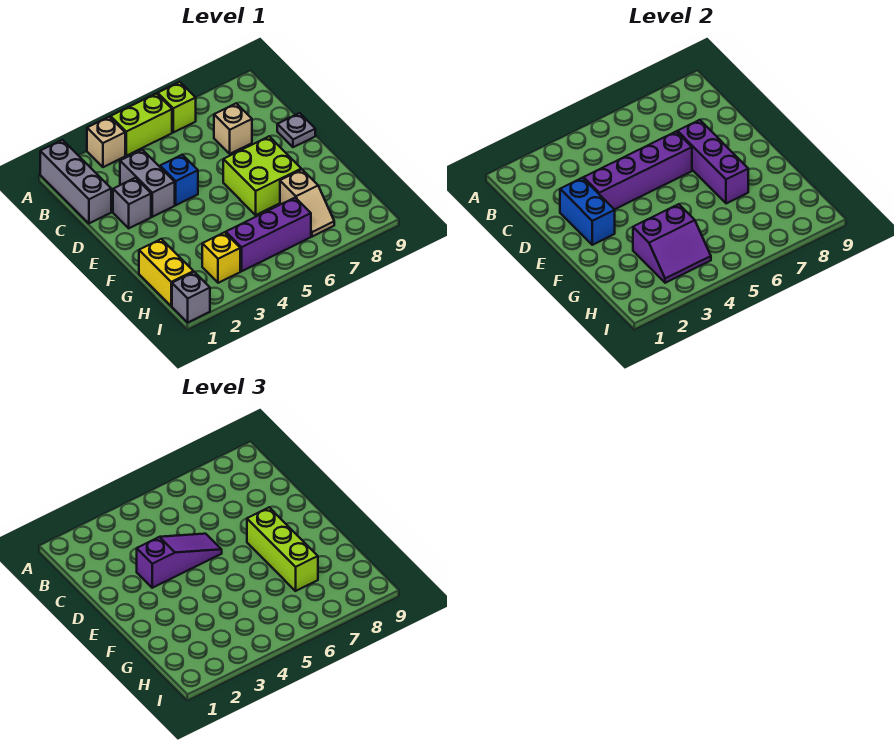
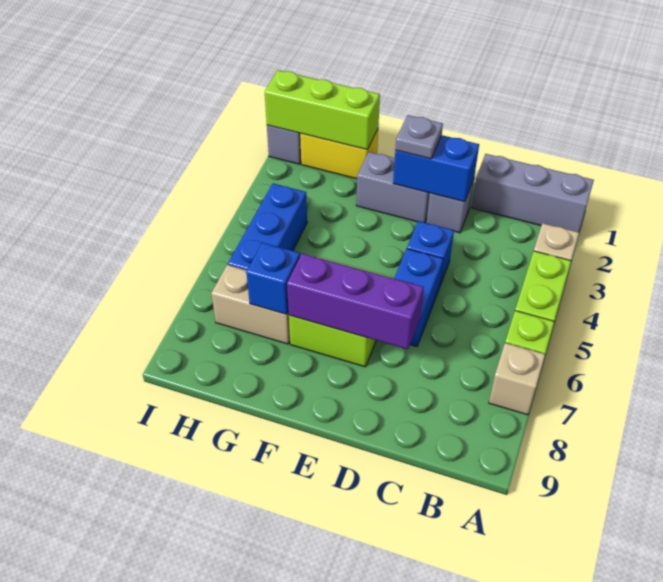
grey brick C3:D3 level 1 -> grey brick E2:F2 level 1
tan brick C7 level 1 -> tan brick A7 level 1
purple brick D3:D6 level 2 -> none
purple slope D3:D5 level 3 top 3 -> none
none -> blue brick D5:D6 level 1
grey plate D9 level 1 -> grey plate E2 level 3
lime brick E7:G7 level 3 -> lime brick G1:I1 level 2
purple slope G3:H4 level 2 top G -> none
tan slope G7:H7 level 1 top G -> tan brick G7:H7 level 1
none -> blue brick G7 level 2
yellow brick H3 level 1 -> none
purple brick H4:H6 level 1 -> blue brick H4:H6 level 1

